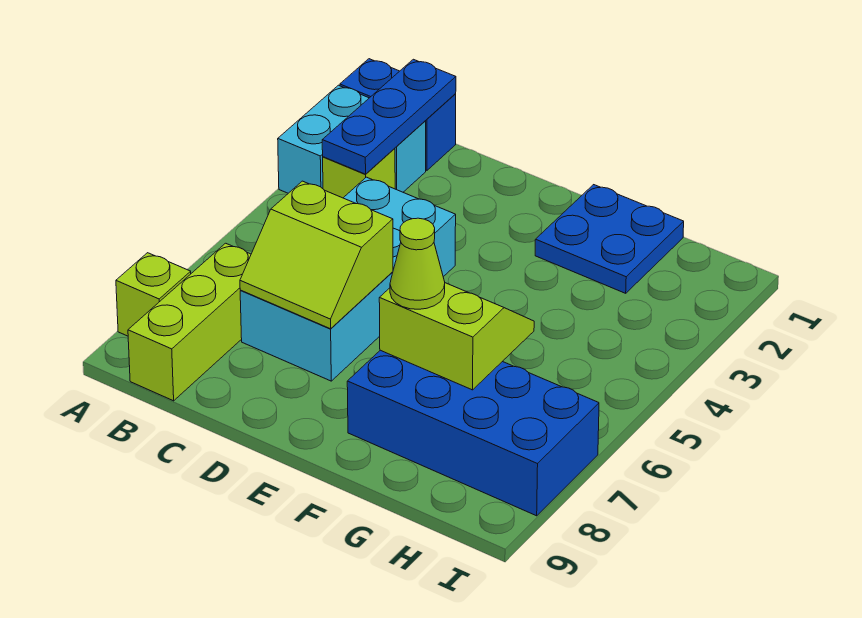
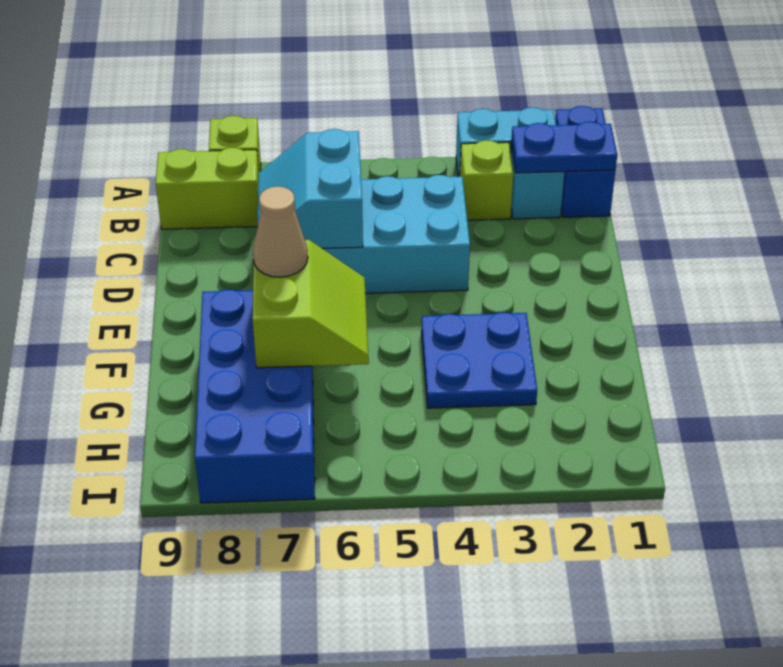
blue plate B1:B3 level 2 -> blue plate B1:B2 level 2
lime brick B7:B9 level 1 -> lime brick B8:B9 level 1
lime slope C6:D7 level 2 top 6 -> cyan slope C6:D7 level 2 top 6
blue plate F1:G2 level 1 -> blue plate F3:G4 level 1
lime cone F7 level 3 -> tan cone F7 level 3

